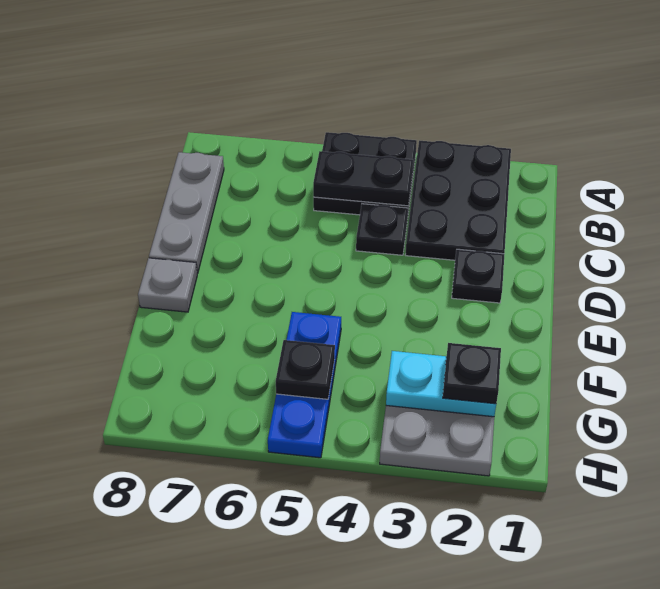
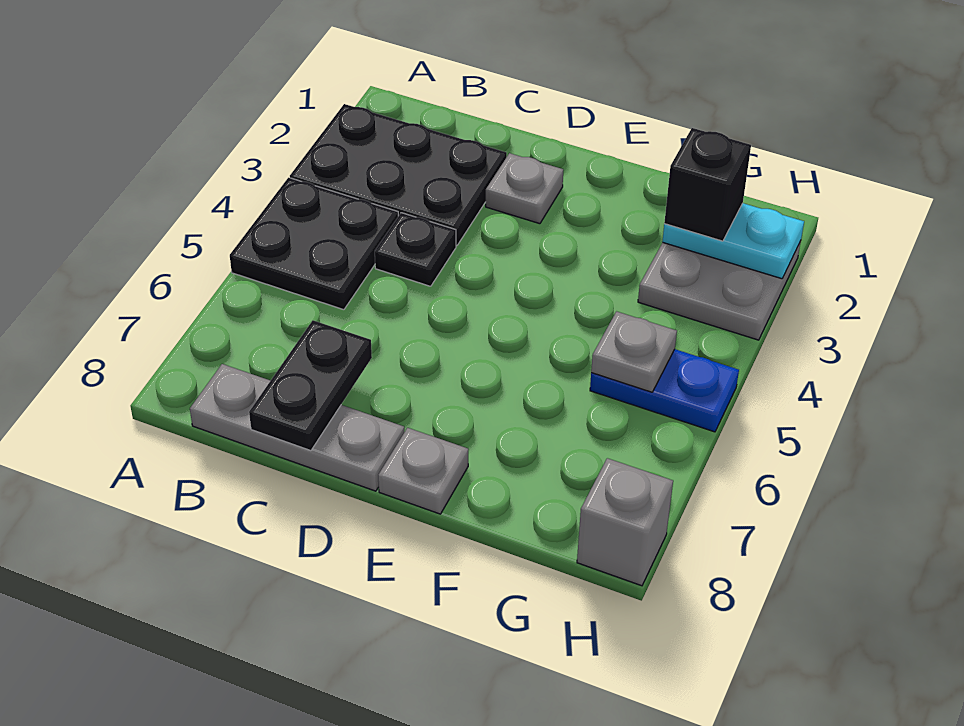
black plate B4:B5 level 2 -> black plate C7:C8 level 2
black plate D2 level 1 -> grey plate D2 level 1
blue plate F5:H5 level 1 -> blue plate G5:H5 level 1
cyan plate G2:G3 level 2 -> cyan plate G2:H2 level 2
black plate G2 level 3 -> black brick G2 level 3
black plate G5 level 2 -> grey plate G5 level 2
none -> grey brick H8 level 1

